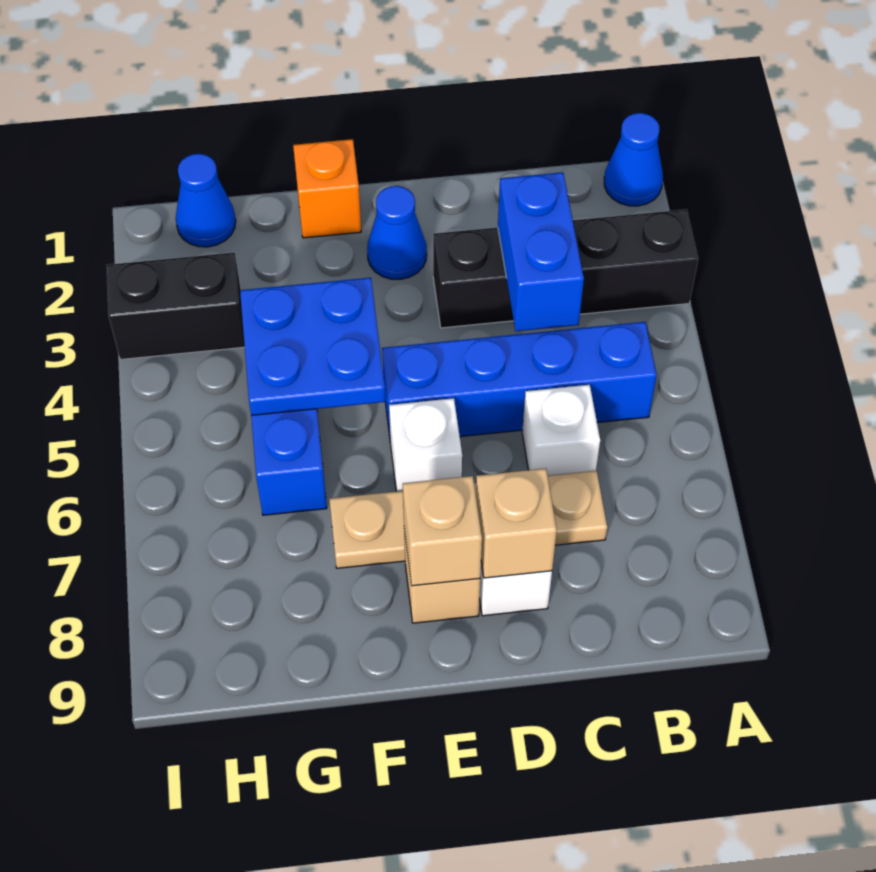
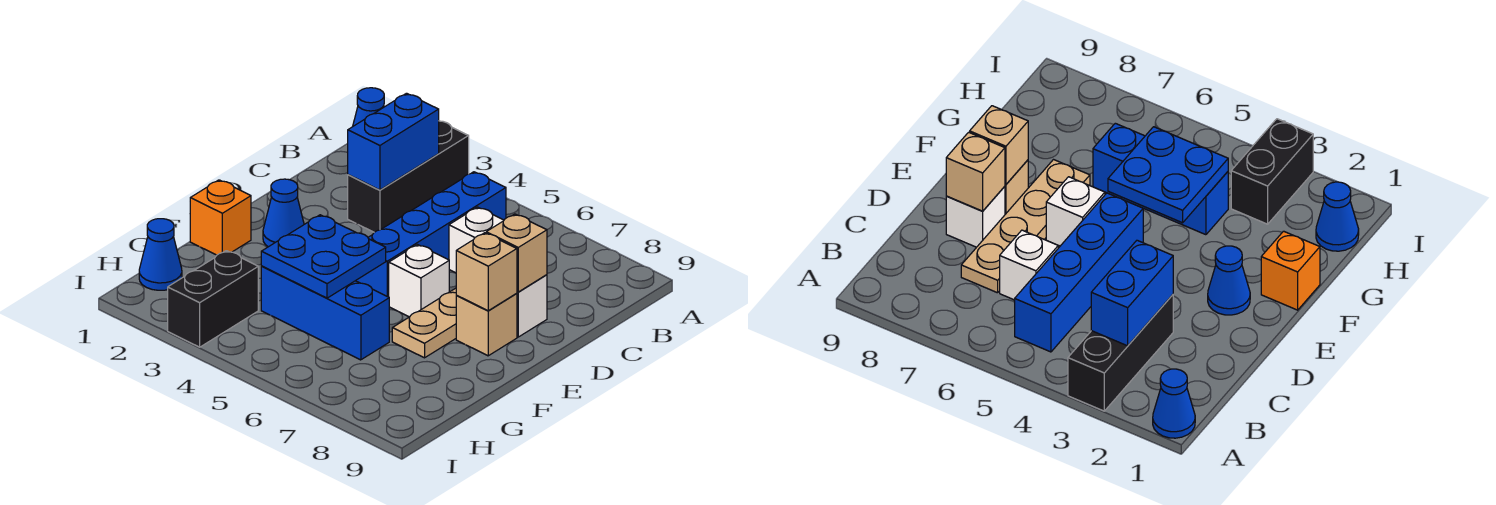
black brick A3:D3 level 1 -> black brick A3:C3 level 1
blue brick C3:C4 level 2 -> blue brick B3:C3 level 2

